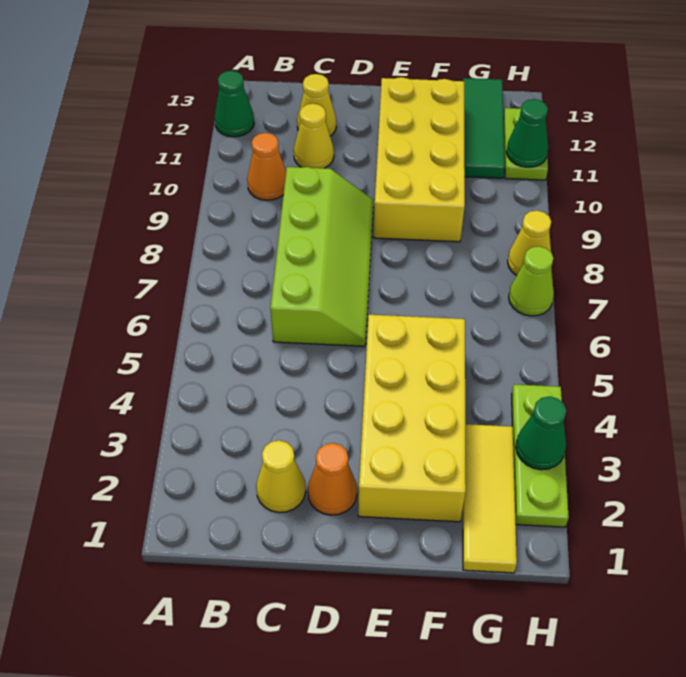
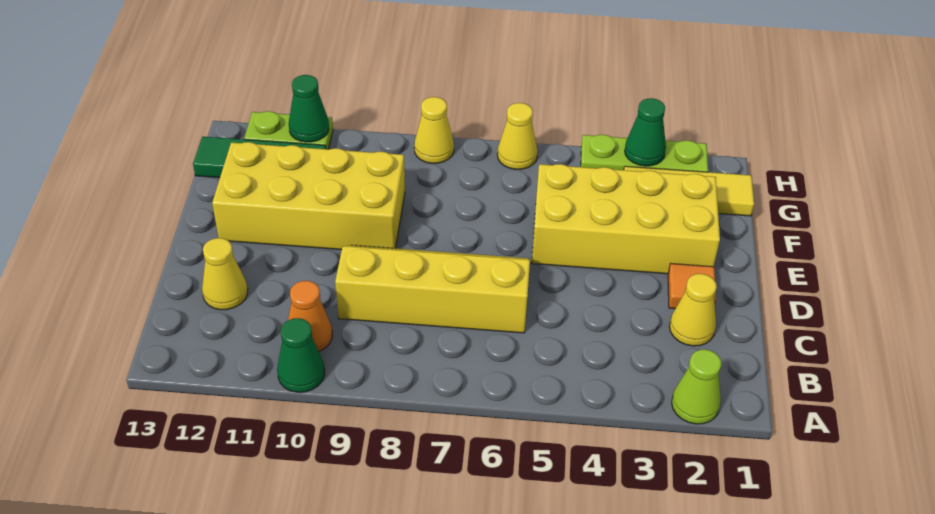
green cone A12 level 1 -> green cone A10 level 1
lime slope C6:D9 level 1 top C -> yellow slope C6:D9 level 1 top C
yellow cone C11 level 1 -> yellow cone H6 level 1
orange cone D2 level 1 -> orange tile D2 level 1
lime cone H7 level 1 -> lime cone A2 level 1

